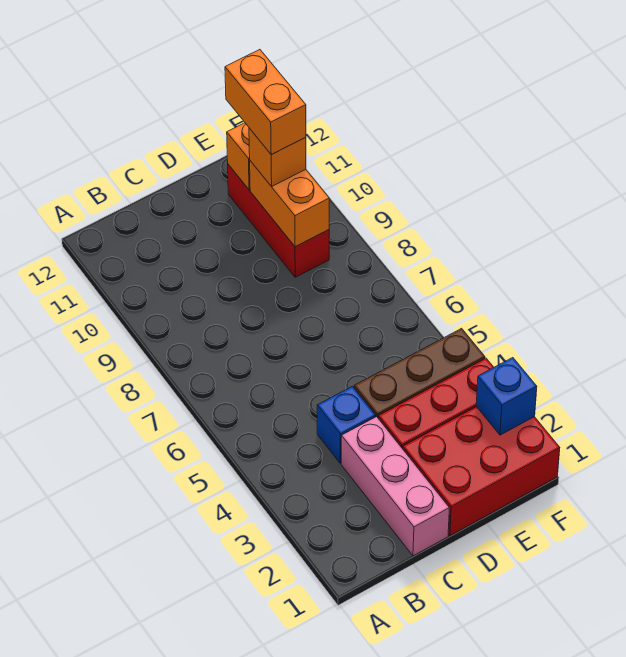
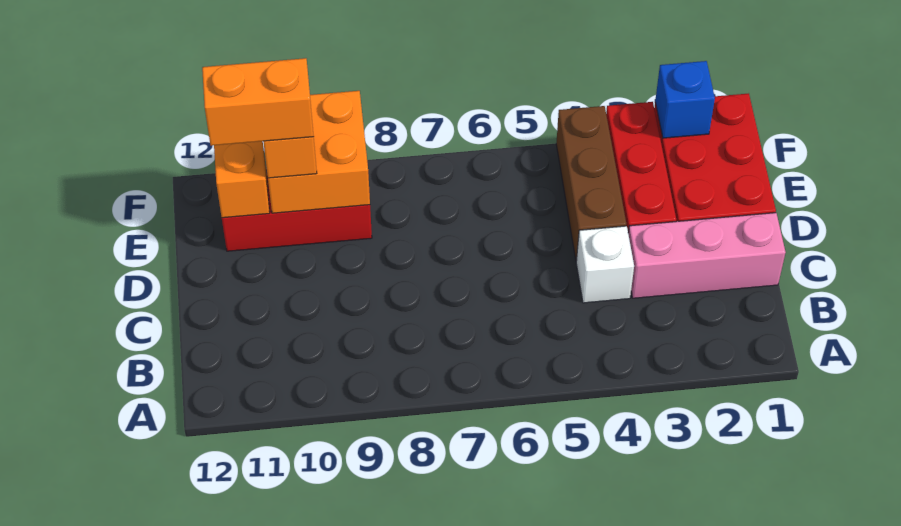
blue brick C4 level 1 -> white brick C4 level 1
orange brick E9:E10 level 2 -> orange brick E9:F10 level 2

